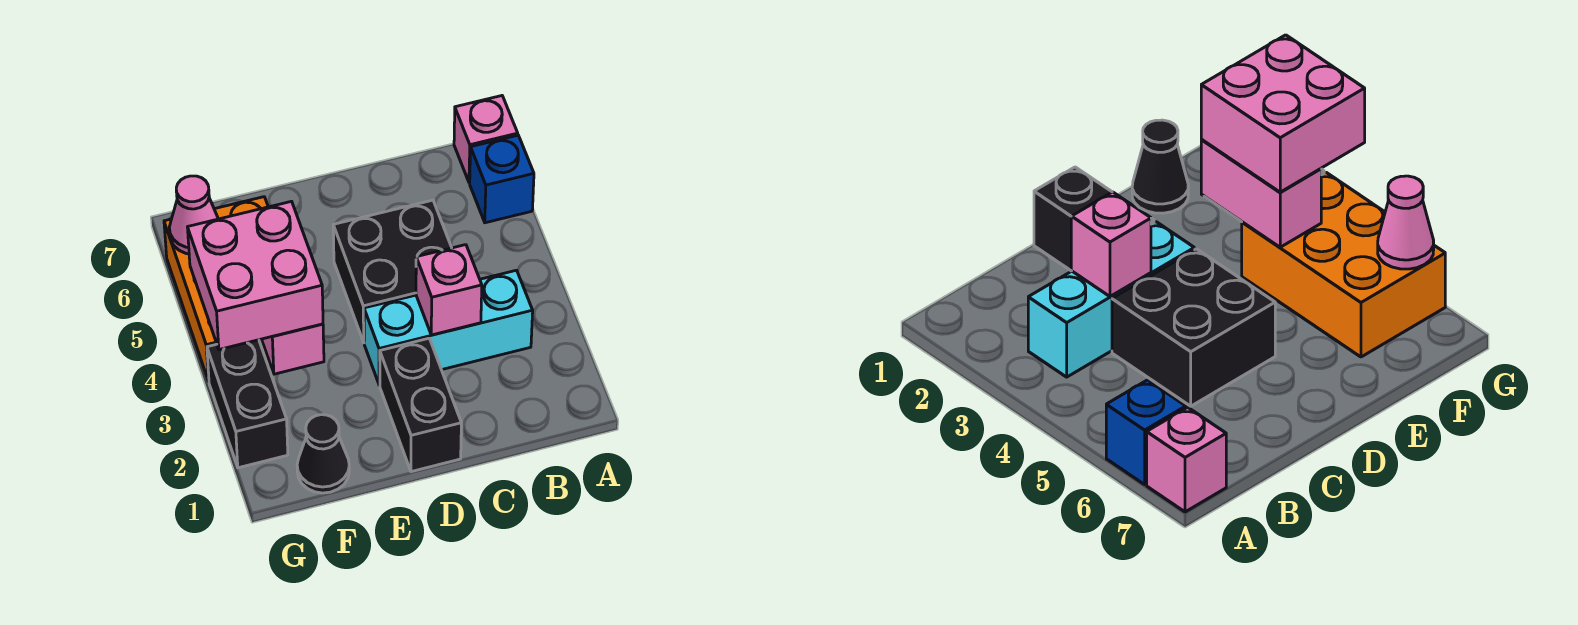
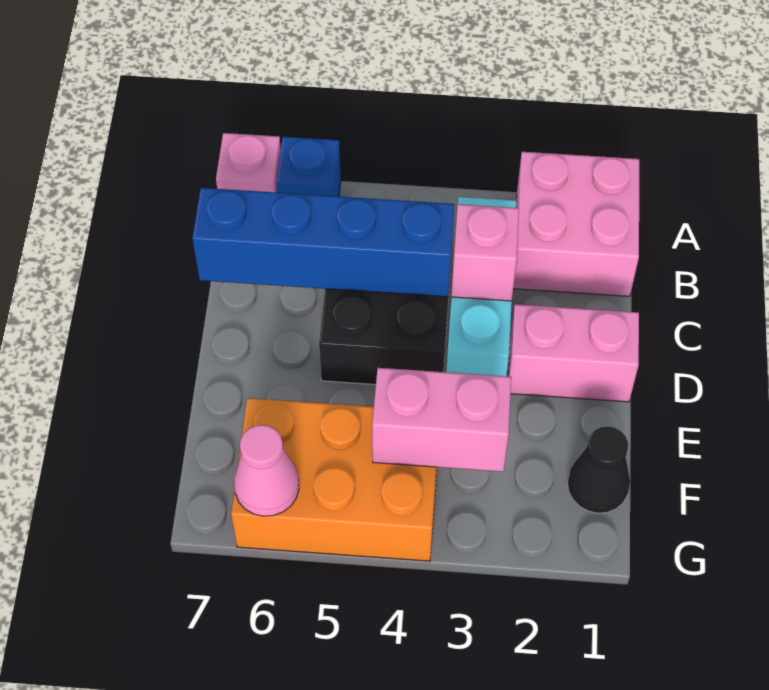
none -> blue brick C4:C7 level 2
black brick D1:D2 level 1 -> pink brick D1:D2 level 1
pink brick F3:G4 level 3 -> pink brick A1:B2 level 1
black brick G2:G3 level 1 -> none

